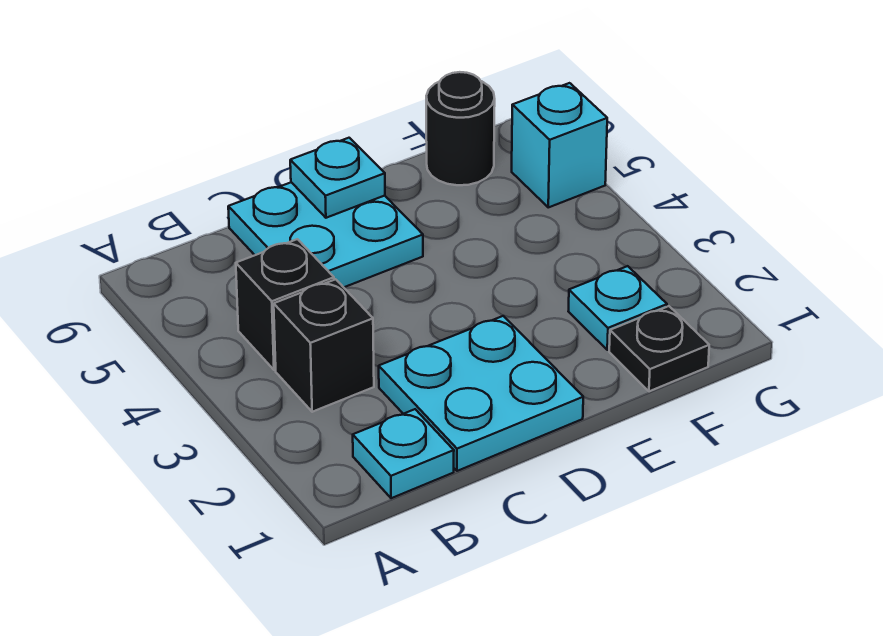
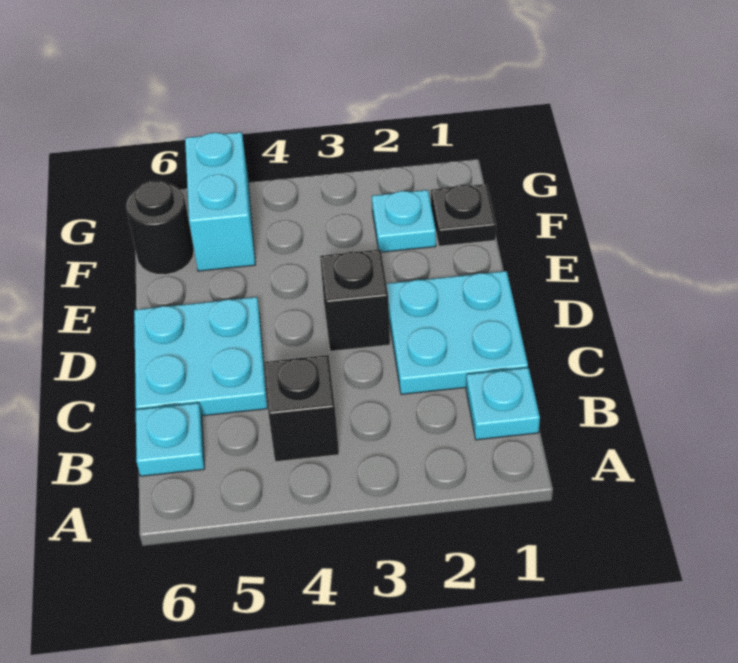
black brick B3 level 1 -> black brick D3 level 1
cyan plate D6 level 2 -> cyan plate B6 level 1
cyan brick G5 level 1 -> cyan brick F5:G5 level 1

